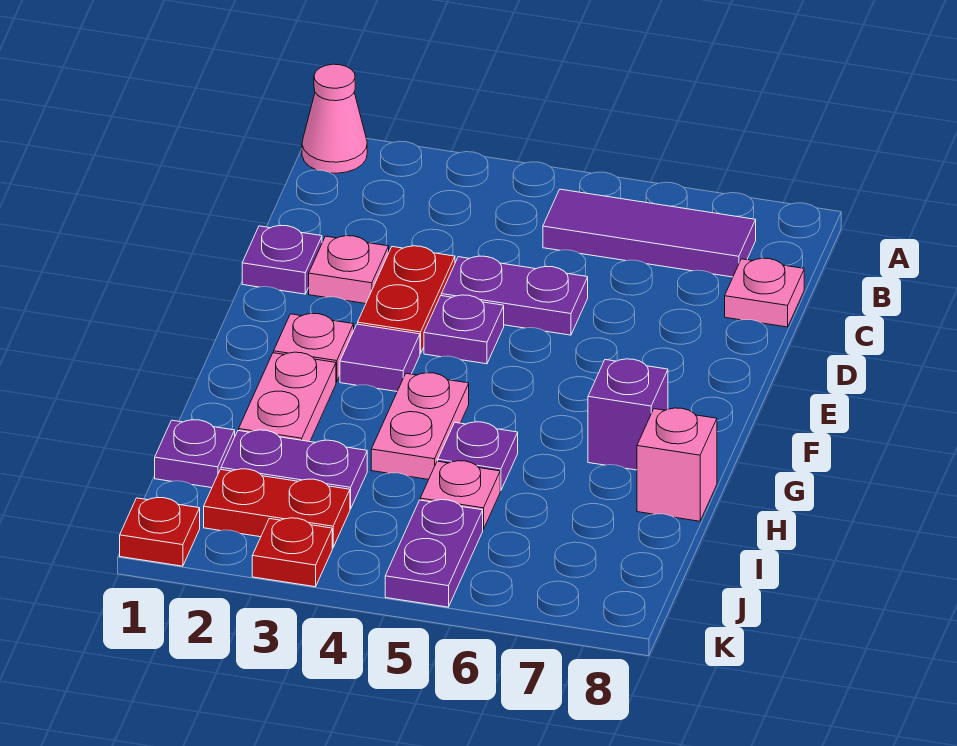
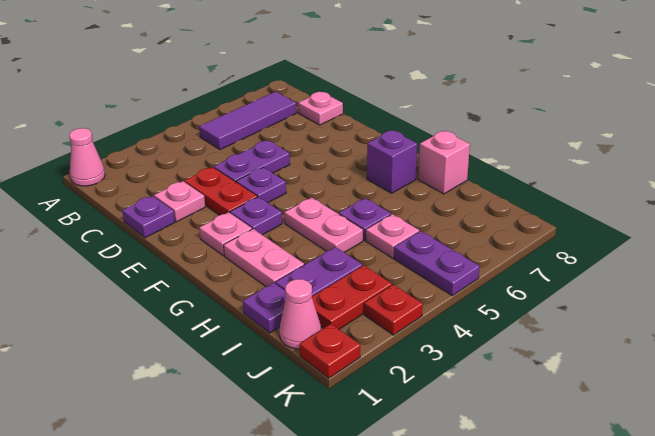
purple tile F3 level 1 -> purple plate F3 level 1
none -> pink cone J1 level 1

